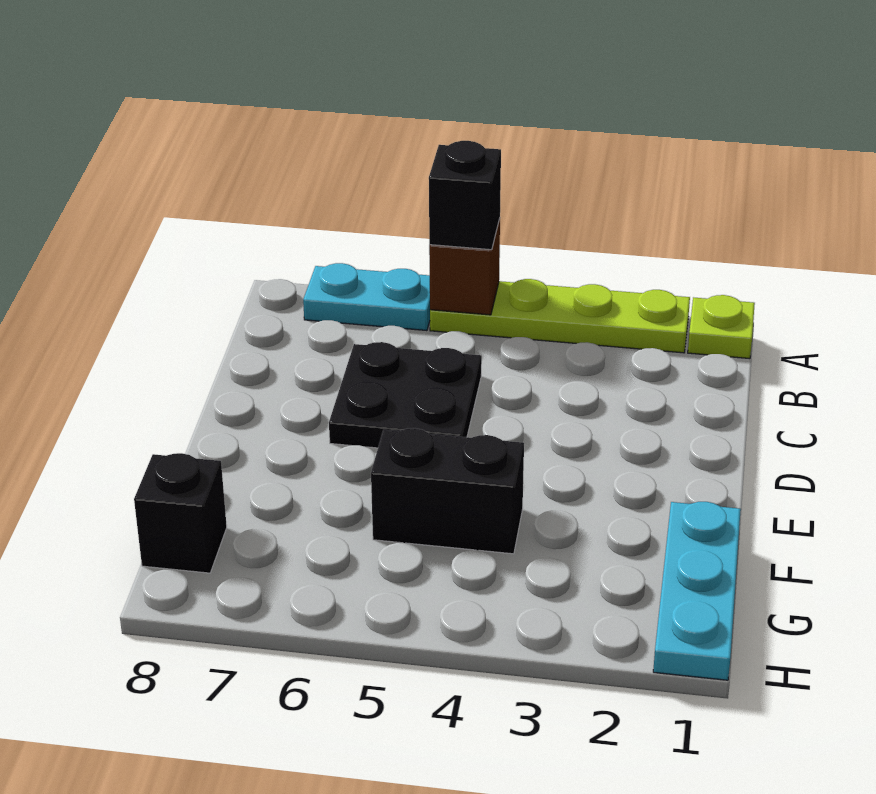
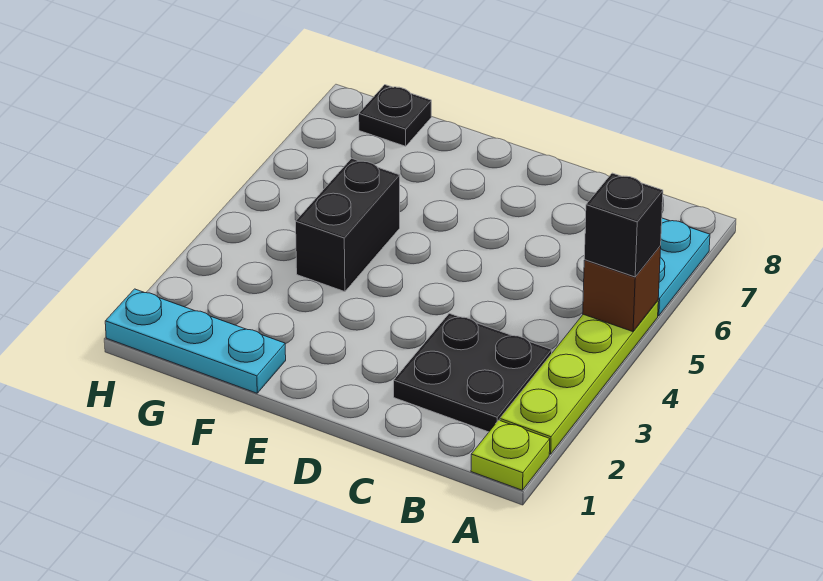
black plate C5:D6 level 1 -> black plate B2:C3 level 1
black brick G8 level 1 -> black plate G8 level 1

